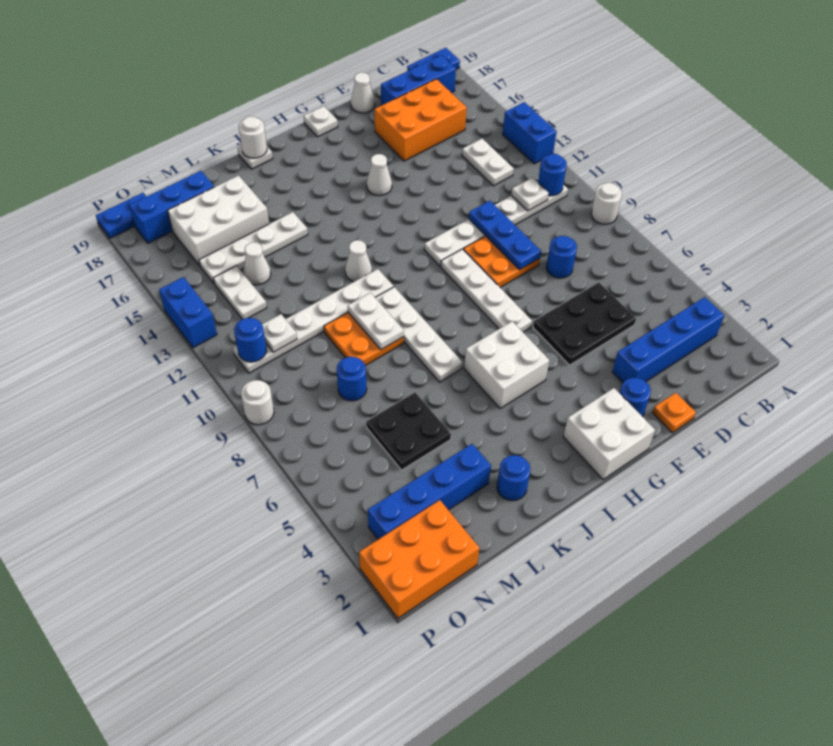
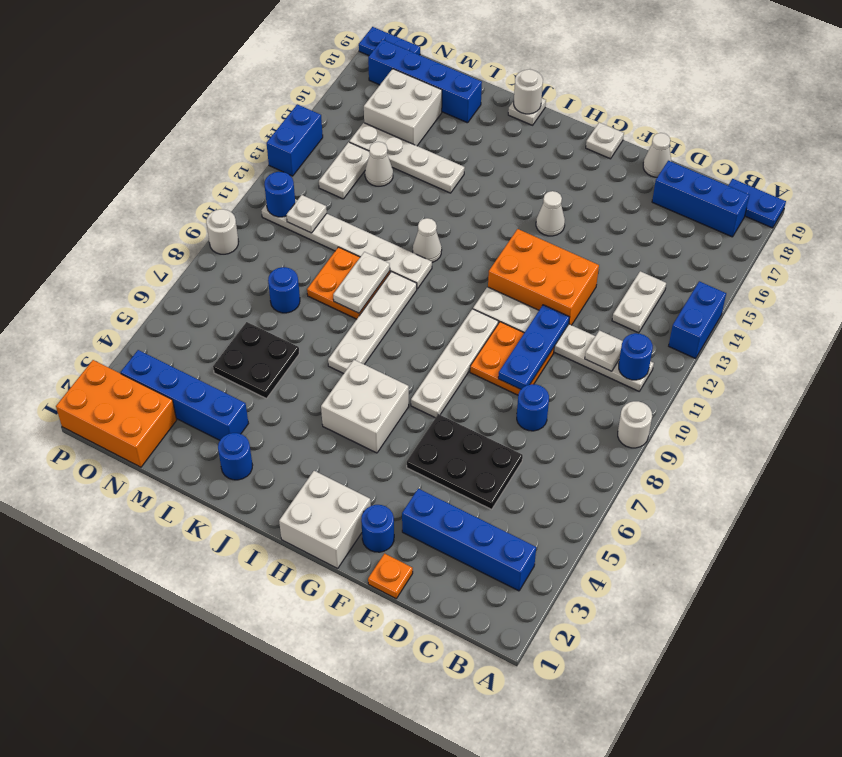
orange brick C16:E17 level 1 -> orange brick E12:G13 level 1
white brick L16:N17 level 1 -> white brick M16:N17 level 1
blue brick M18:O18 level 1 -> blue brick L18:O18 level 1

